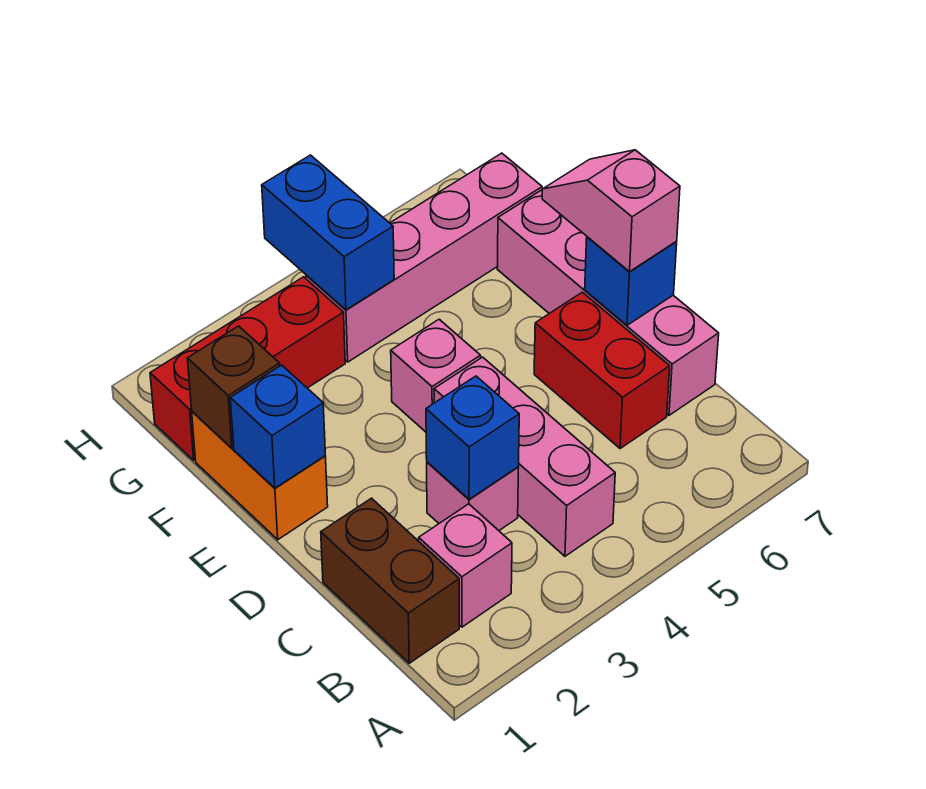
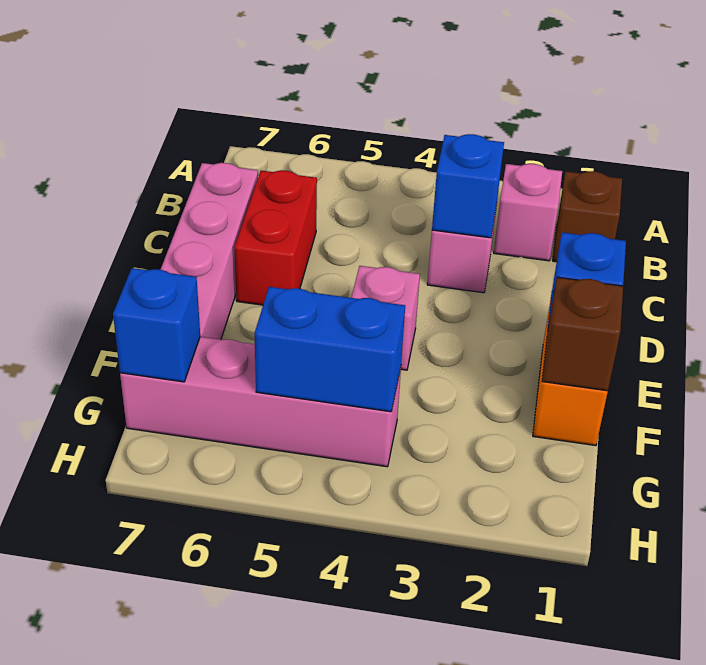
brown brick B1:C1 level 1 -> brown brick B1 level 1
pink brick B4:D4 level 1 -> none
blue brick D7 level 2 -> blue brick G7 level 2
pink slope D7:E7 level 3 top D -> none
red brick G1:G3 level 1 -> none
blue brick G4:H4 level 2 -> blue brick G4:G5 level 2

